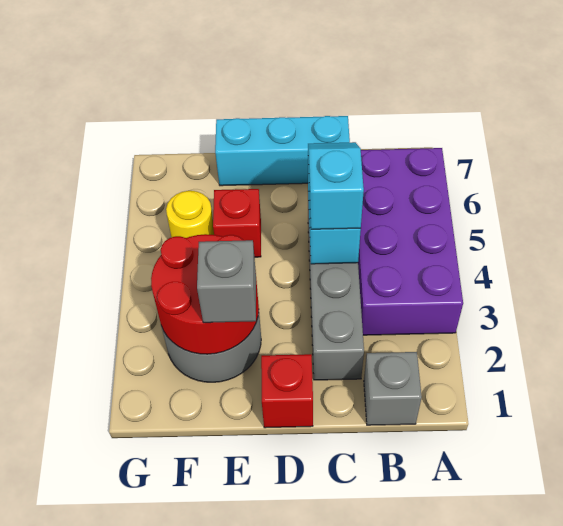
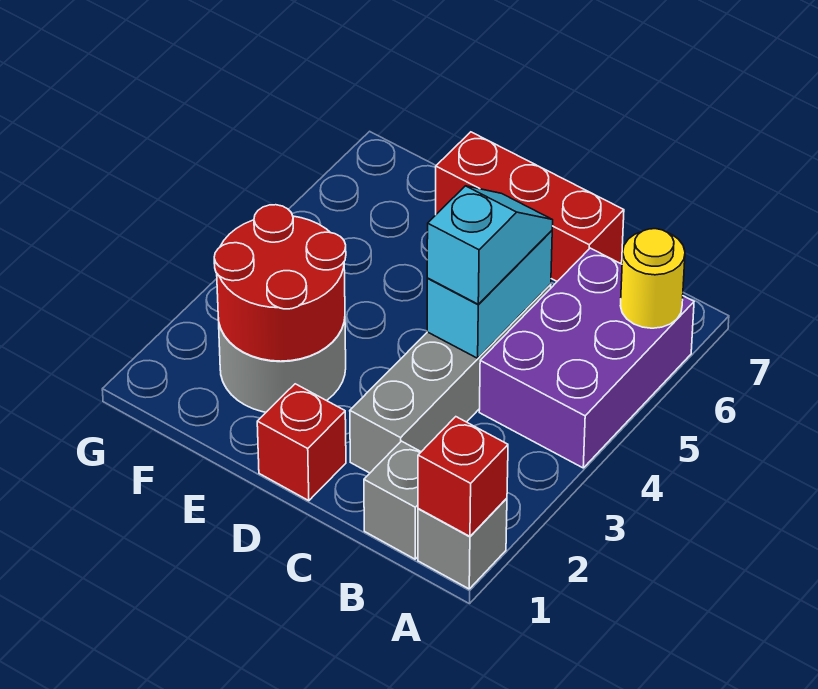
purple brick A3:B6 level 1 -> purple brick A4:B6 level 1
cyan brick C7:E7 level 1 -> red brick C7:E7 level 1
grey brick E2 level 3 -> grey brick A1 level 1
red brick E5 level 1 -> red brick A1 level 2
yellow round brick F5 level 1 -> yellow round brick A6 level 2

